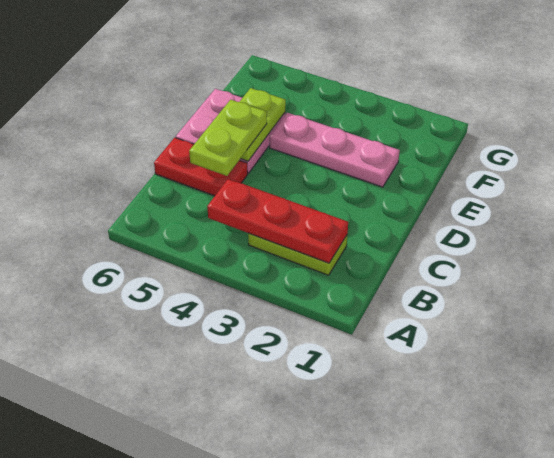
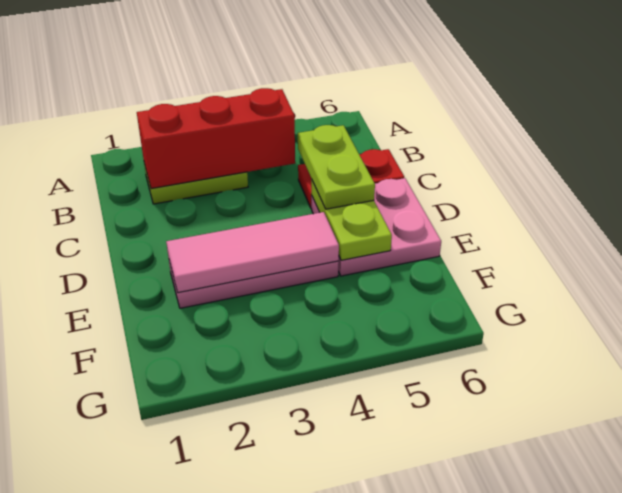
red plate B2:B4 level 2 -> red brick B2:B4 level 2
none -> pink tile E2:E4 level 2

